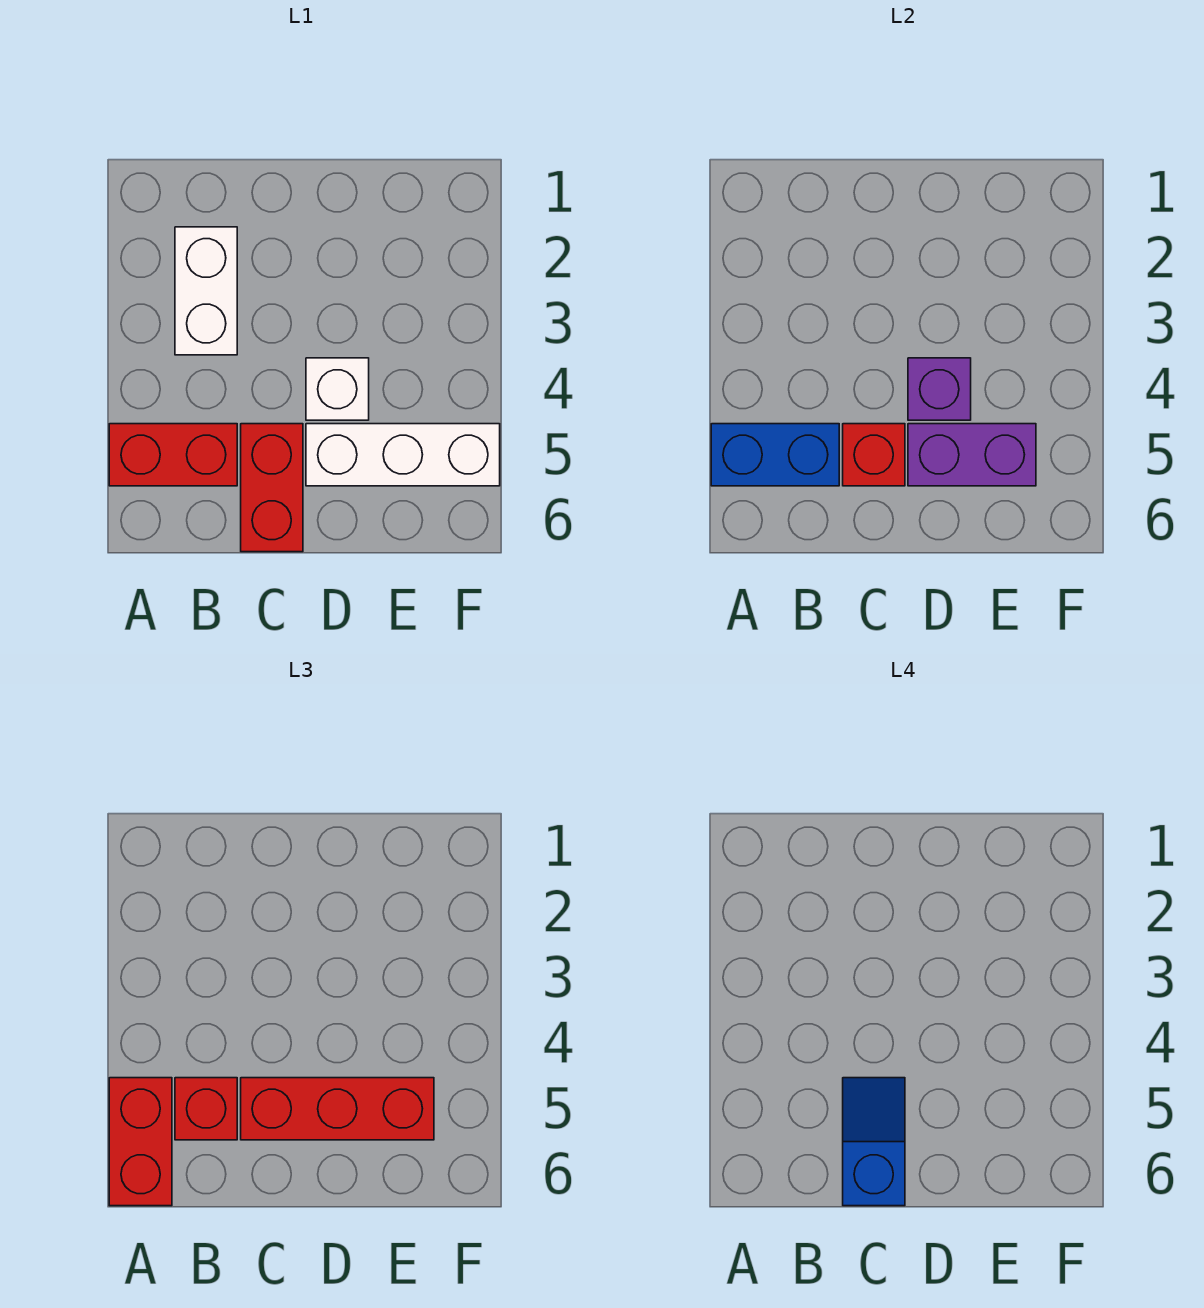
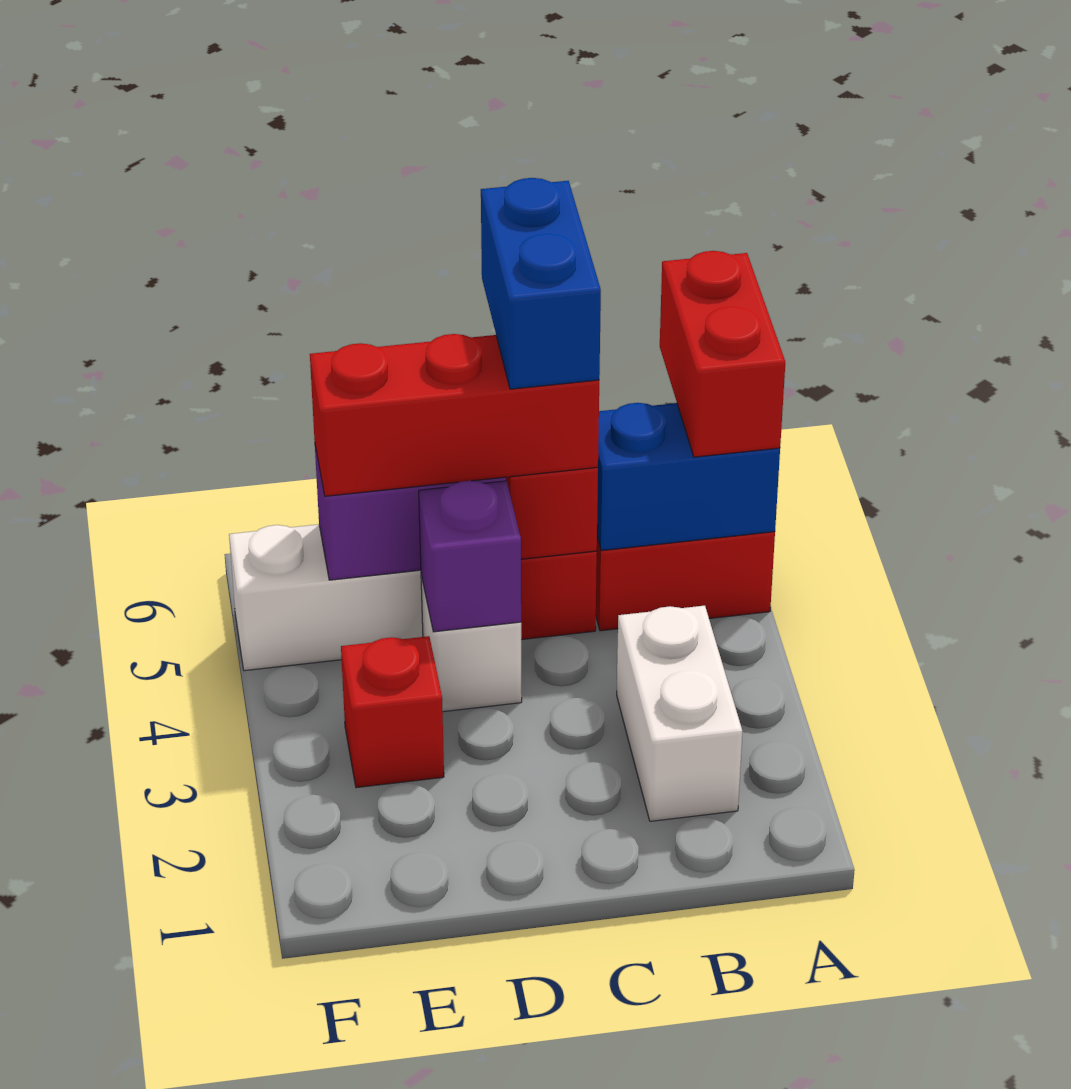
red brick B5 level 3 -> red brick E3 level 1
blue slope C5:C6 level 4 top 6 -> blue brick C5:C6 level 4

